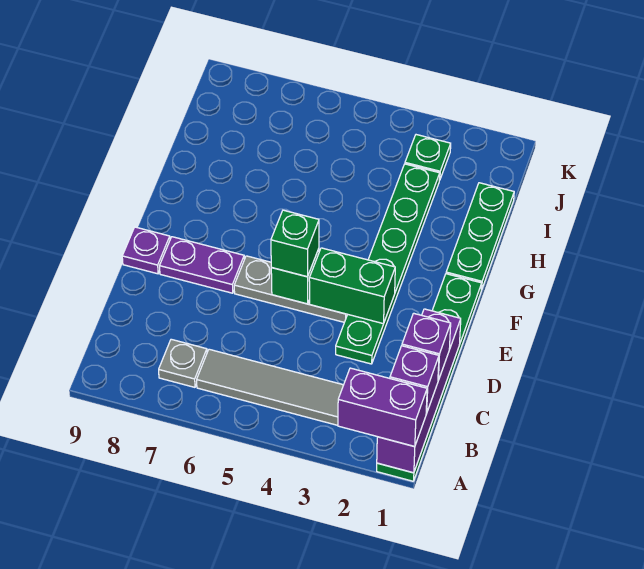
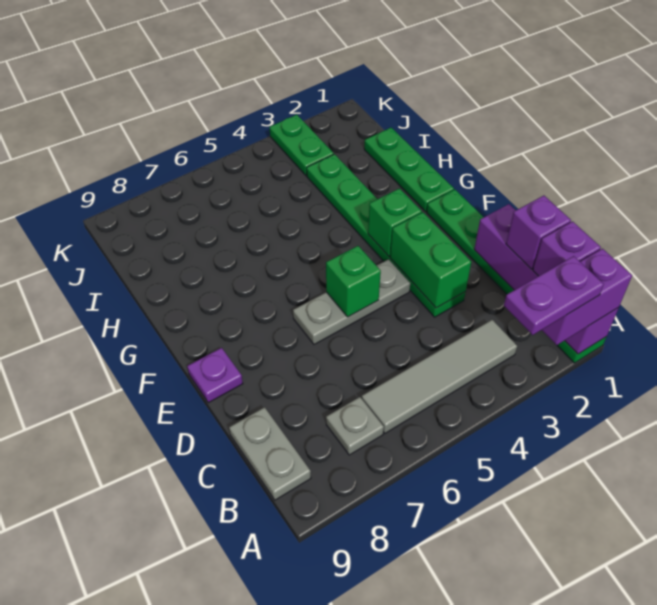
none -> grey plate B9:C9 level 1
green brick E3:E4 level 2 -> green brick D3:E3 level 2
green brick E5 level 3 -> green brick F3 level 2
purple plate E7:E8 level 1 -> purple plate A2:A3 level 4
green plate J3 level 1 -> green plate J3:K3 level 1

